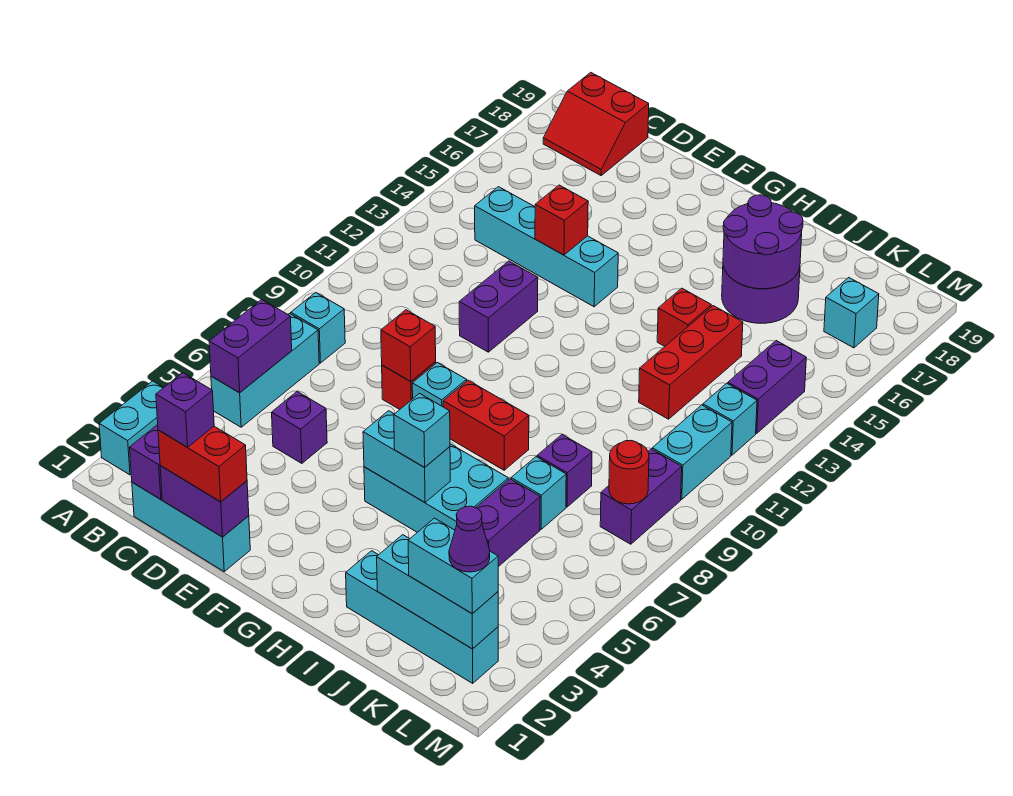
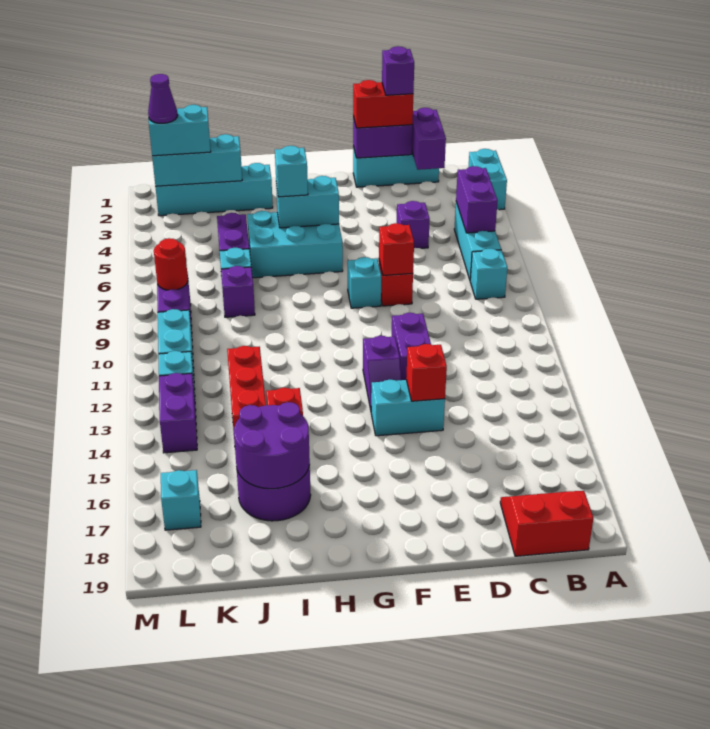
cyan brick C14:F14 level 1 -> cyan brick E14:F14 level 1
none -> purple slope F12:F13 level 1 top 12
red brick G8:H8 level 1 -> none

